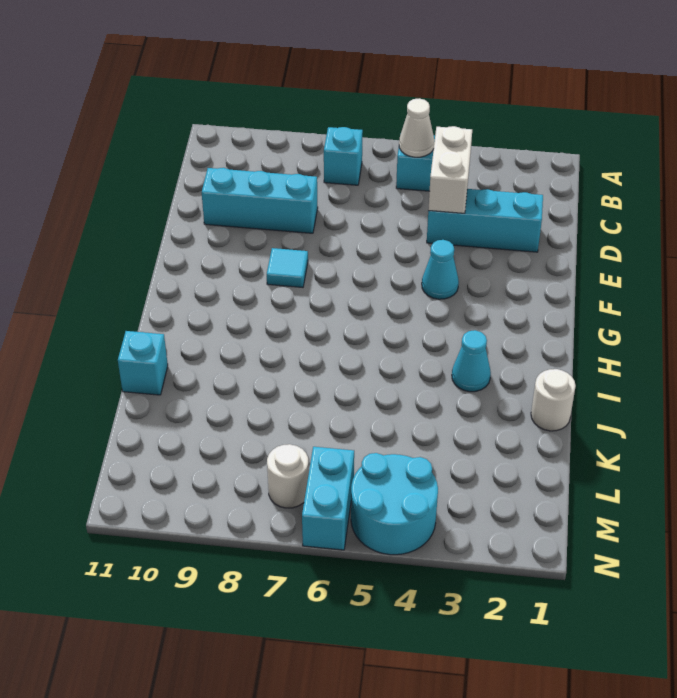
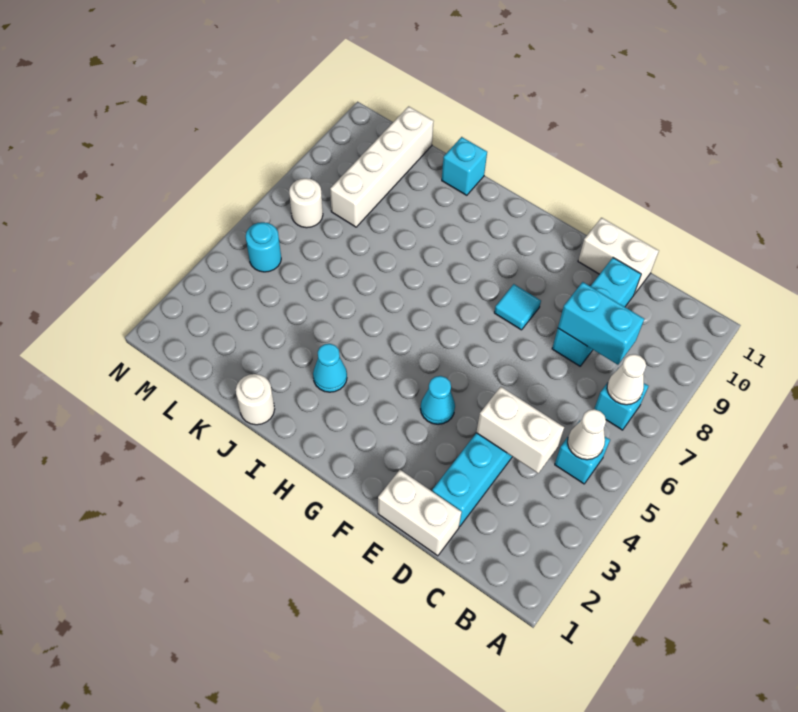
none -> white cone B7 level 2
none -> white brick D1:E1 level 1
none -> white brick D11:E11 level 1
none -> white brick L8:L11 level 1
cyan round brick M4:N5 level 1 -> cyan round brick M5 level 1
cyan brick M6:N6 level 1 -> cyan brick C8:D8 level 2

